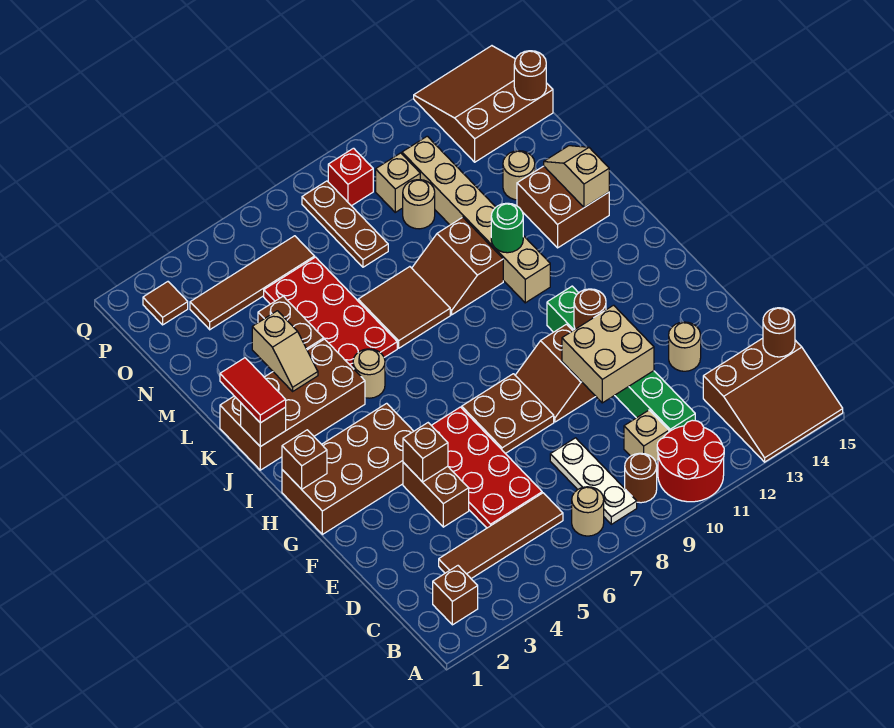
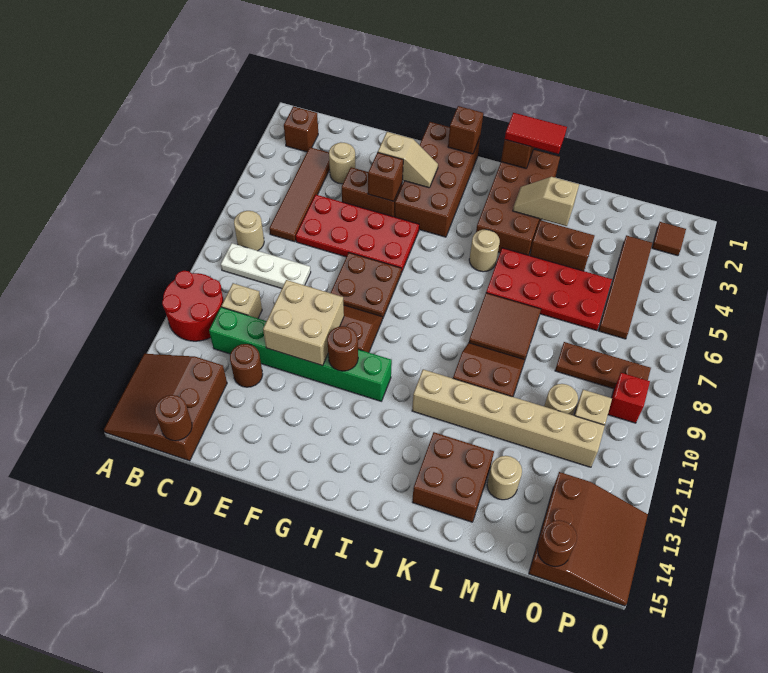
brown round brick B9 level 1 -> brown round brick D12 level 1
tan round brick E13 level 1 -> tan round brick D3 level 1
green round brick K11 level 2 -> none
tan slope K14:L14 level 2 top K -> tan slope F3:G3 level 2 top F

